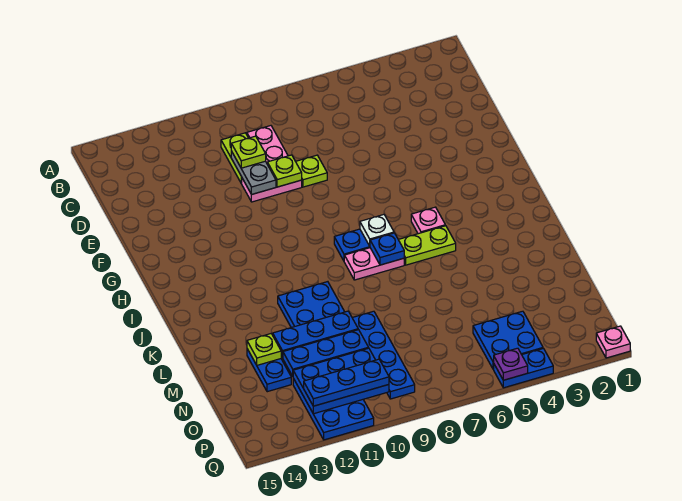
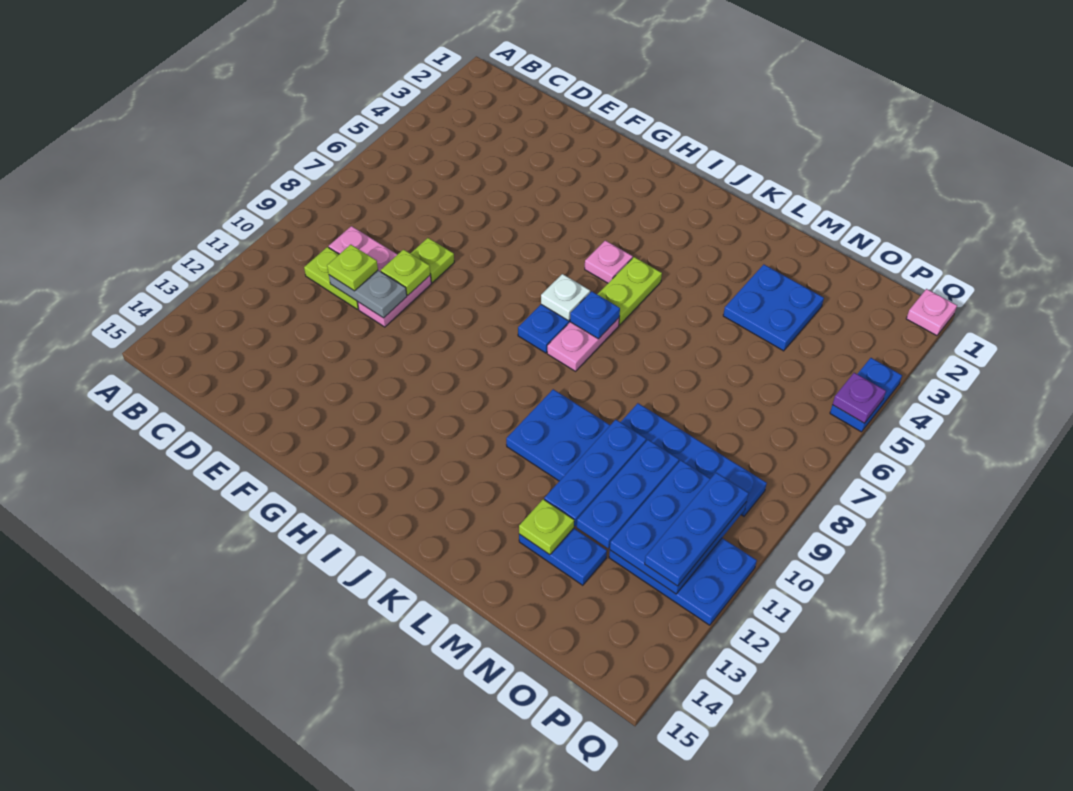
blue plate O4:P5 level 1 -> blue plate M3:N4 level 1

